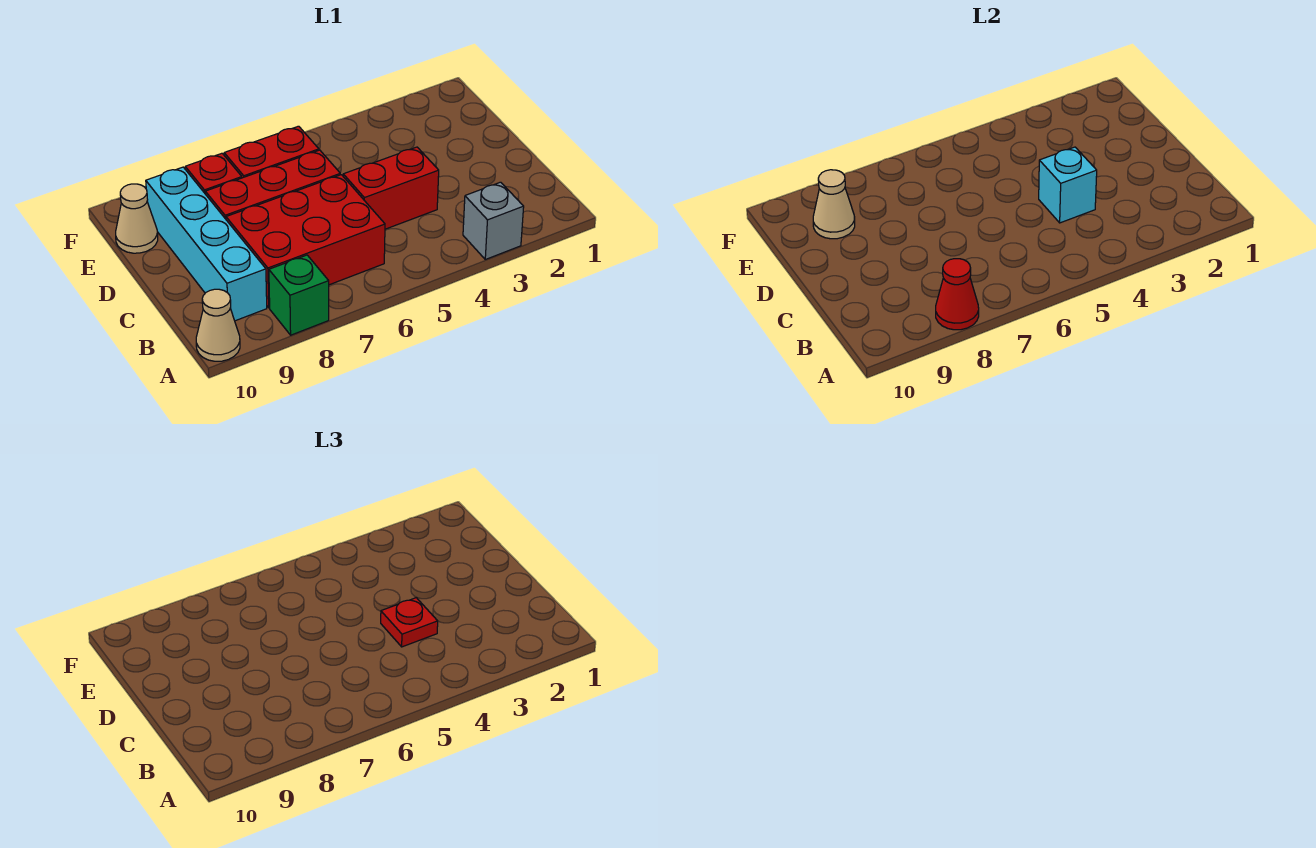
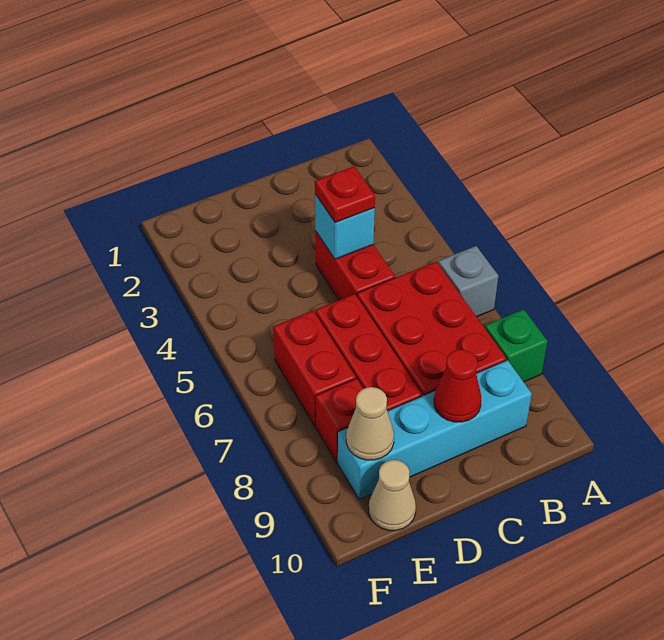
grey brick A3 level 1 -> grey brick A6 level 1
red cone A8 level 2 -> red cone C9 level 2
tan cone A10 level 1 -> none

